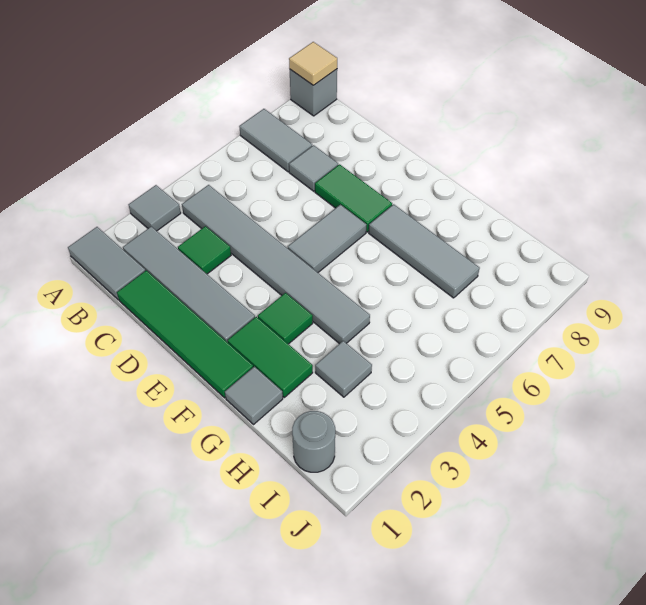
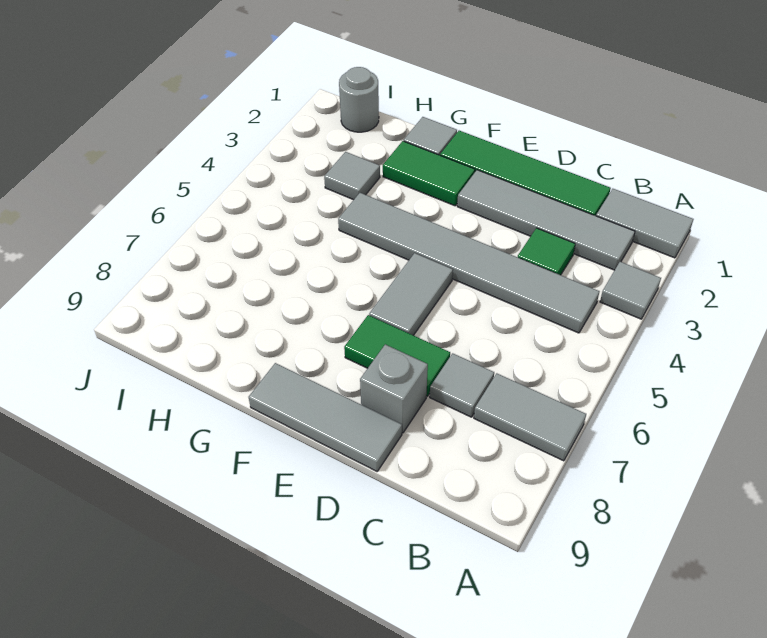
grey brick A9 level 1 -> grey brick D8 level 1
tan tile A9 level 2 -> none
green tile F3 level 1 -> none
grey tile F7:H7 level 1 -> grey tile D9:F9 level 1

